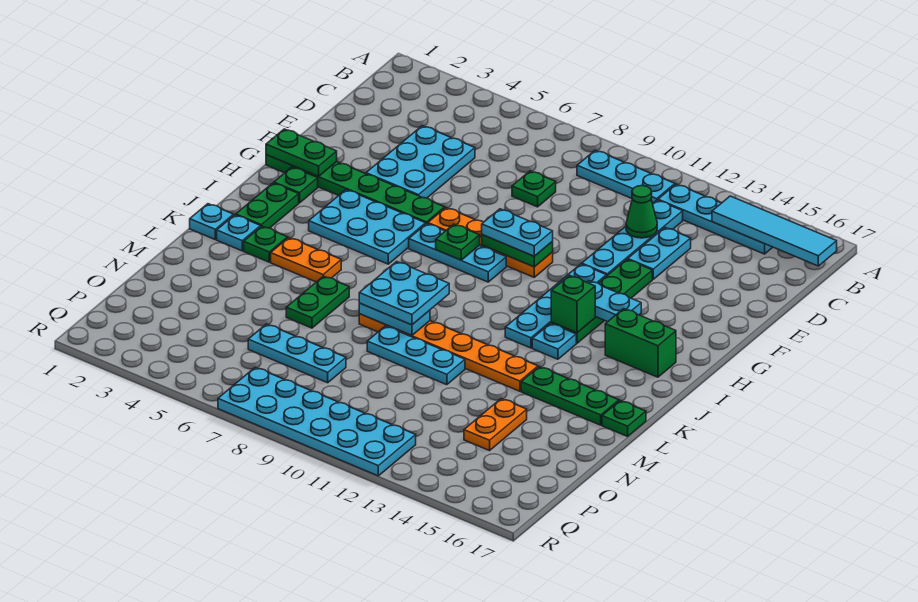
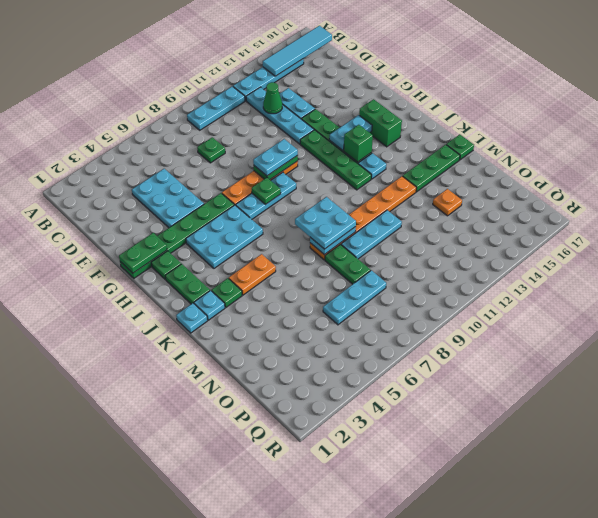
cyan plate G12:J12 level 1 -> green plate G12:J12 level 1
green brick I15:I16 level 1 -> green brick H15:I15 level 1
green plate L6:M6 level 1 -> green plate M8:N8 level 1
orange plate N14:O14 level 1 -> orange plate N14 level 1
cyan plate Q7:R12 level 1 -> none

